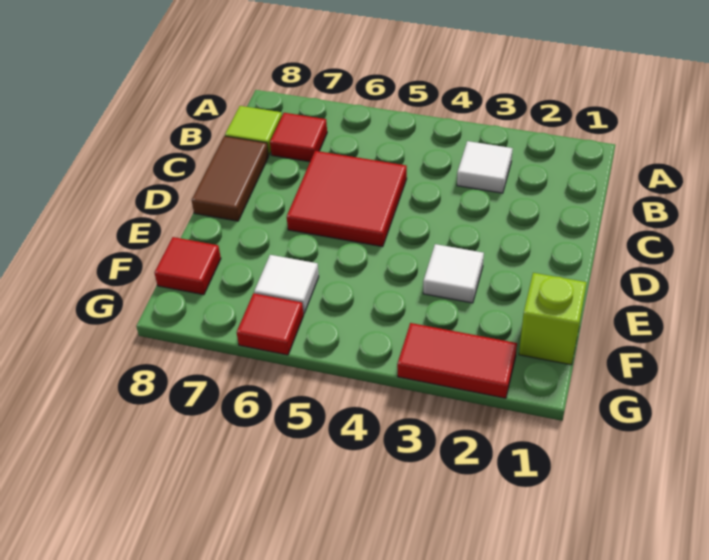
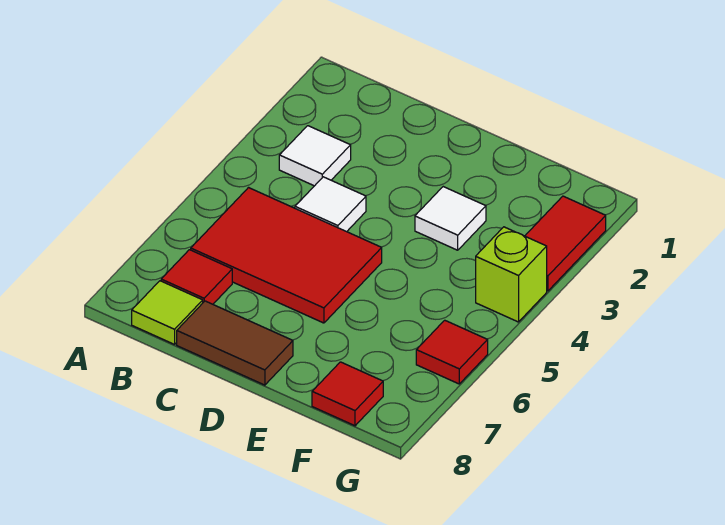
red tile C5:D6 level 1 -> red tile B5:D6 level 1
lime brick F1 level 1 -> lime brick G4 level 1
white tile F6 level 1 -> white tile C4 level 1

